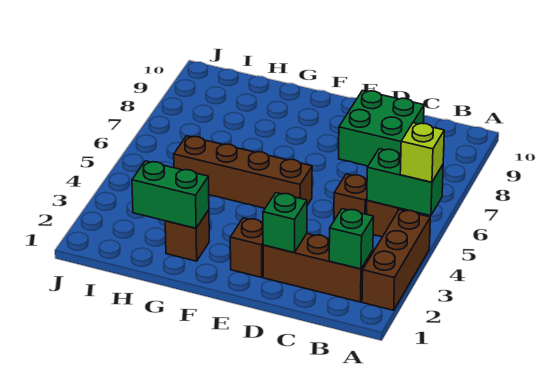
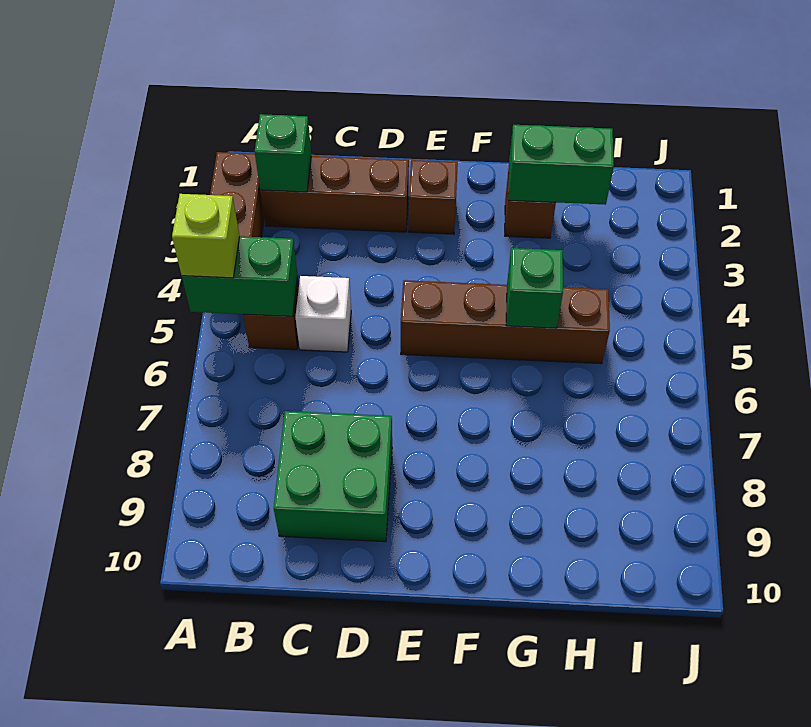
brown brick C5 level 1 -> white brick C5 level 1
green brick D2 level 2 -> green brick G5 level 2

